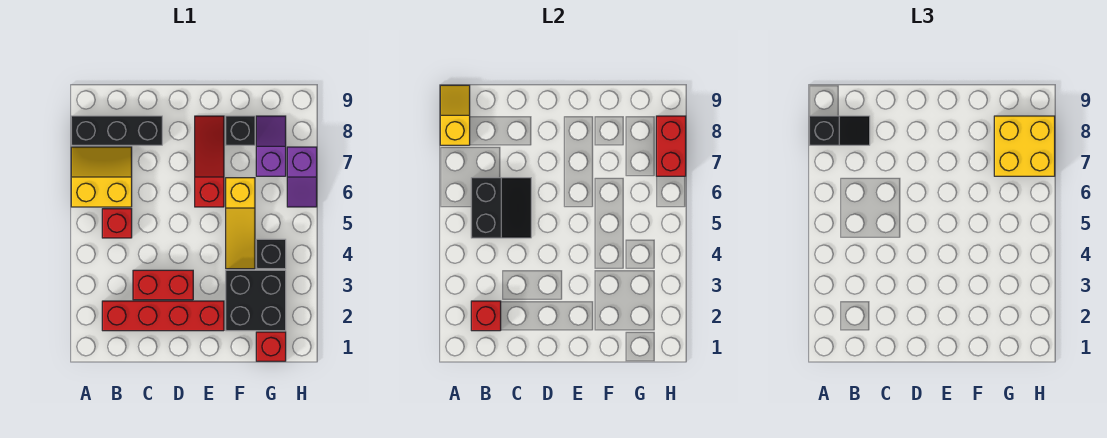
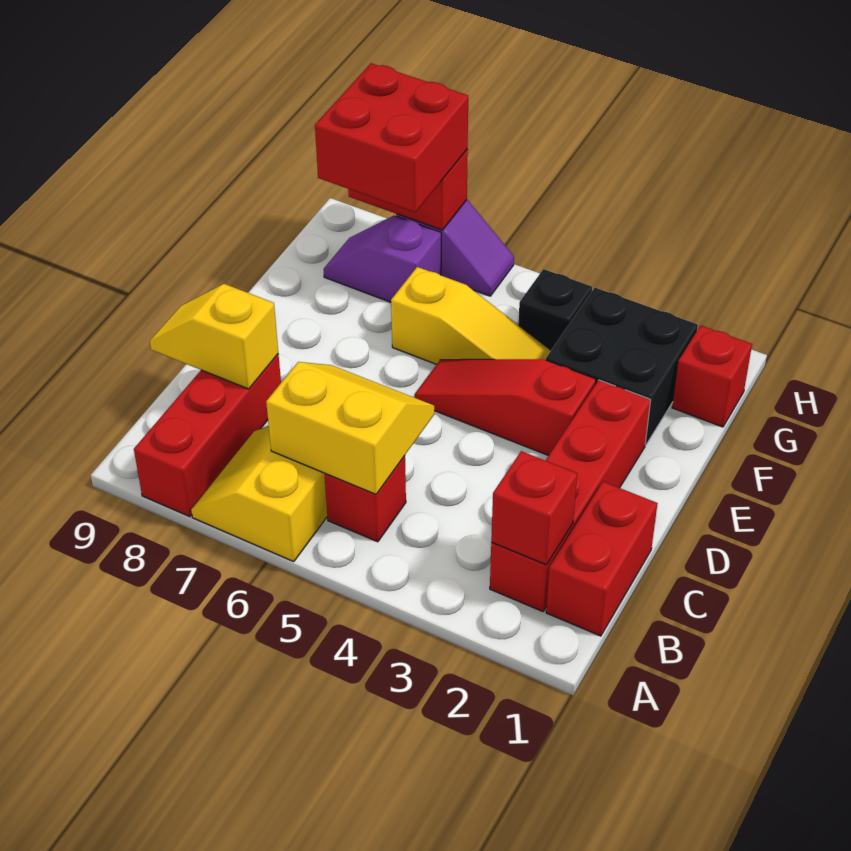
black brick A8:C8 level 1 -> red brick A8:C8 level 1
yellow slope A8:A9 level 2 top 8 -> yellow slope C8:C9 level 2 top 8
black slope A8:B8 level 3 top A -> none
black slope B5:C6 level 2 top B -> yellow slope B5:C6 level 2 top B
red brick C3:D3 level 1 -> red brick B1:C1 level 1
red slope E6:E8 level 1 top 6 -> red slope E3:E5 level 1 top 3
black brick F8 level 1 -> none
yellow brick G7:H8 level 3 -> red brick G7:H8 level 3

